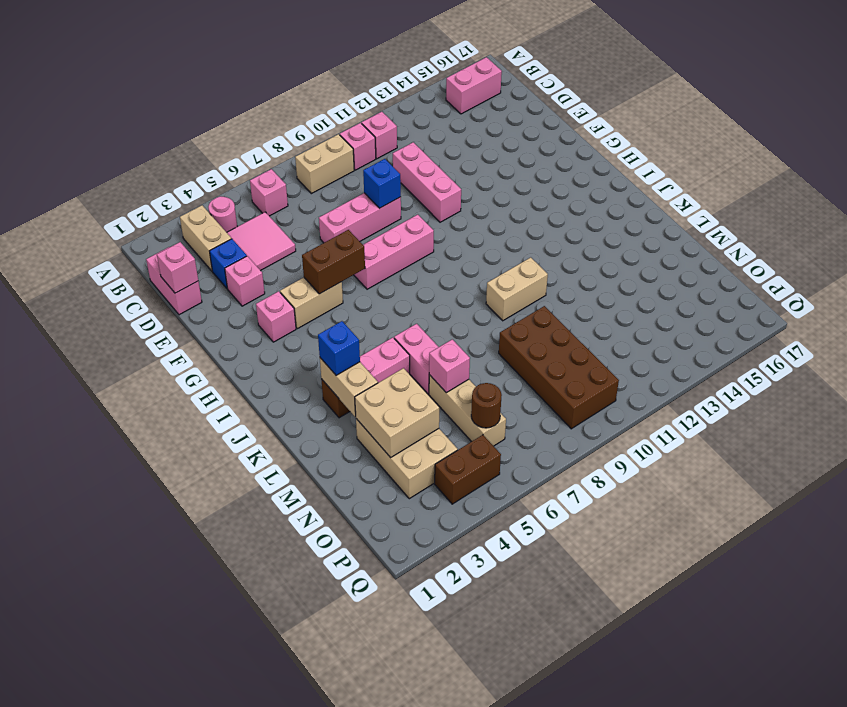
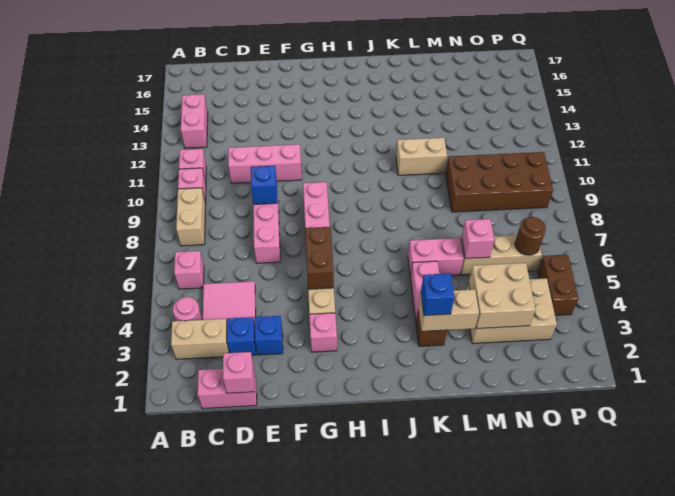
pink brick B15:B16 level 1 -> pink brick B13:B14 level 1
pink brick E3 level 1 -> blue brick E3 level 1
tan brick K10:K11 level 1 -> tan brick K11:L11 level 1

